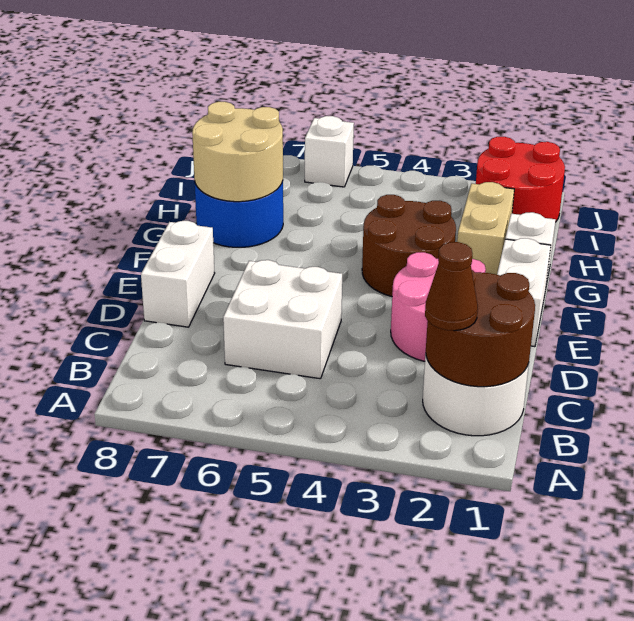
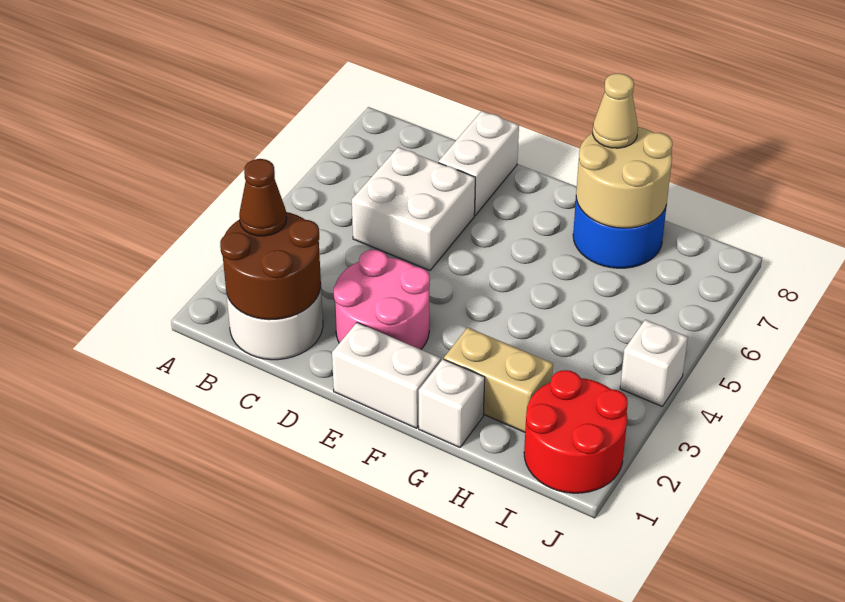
white brick D8:E8 level 1 -> white brick D7:D8 level 1
brown round brick F3:G4 level 1 -> none
none -> tan cone G8 level 3
white brick J6 level 1 -> white brick J4 level 1

